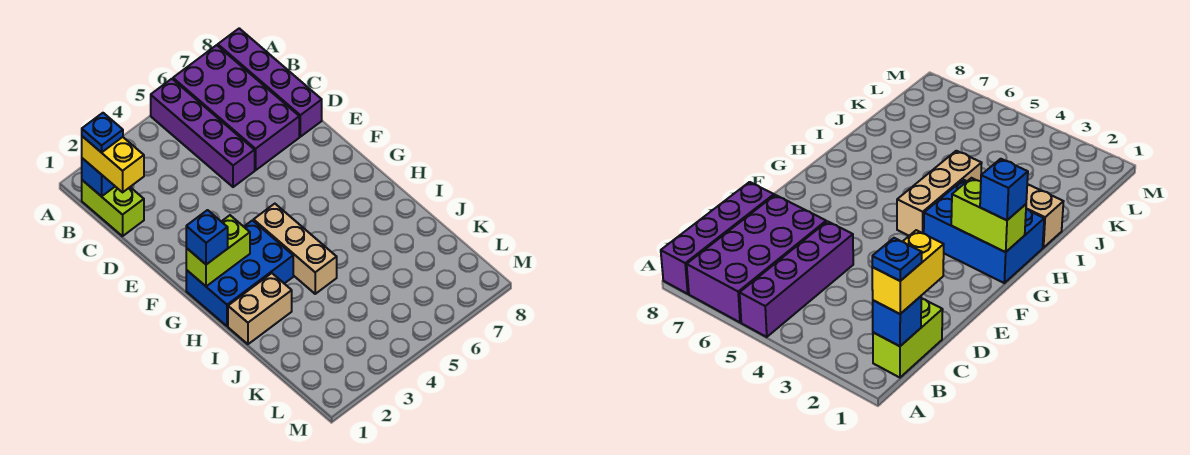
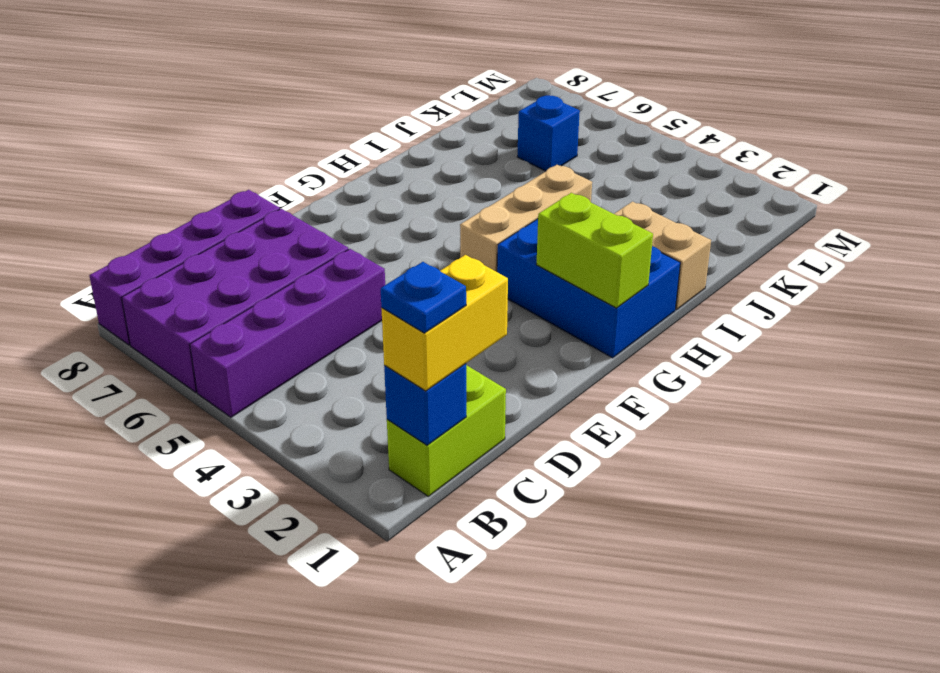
blue brick G1 level 3 -> blue brick K6 level 1

